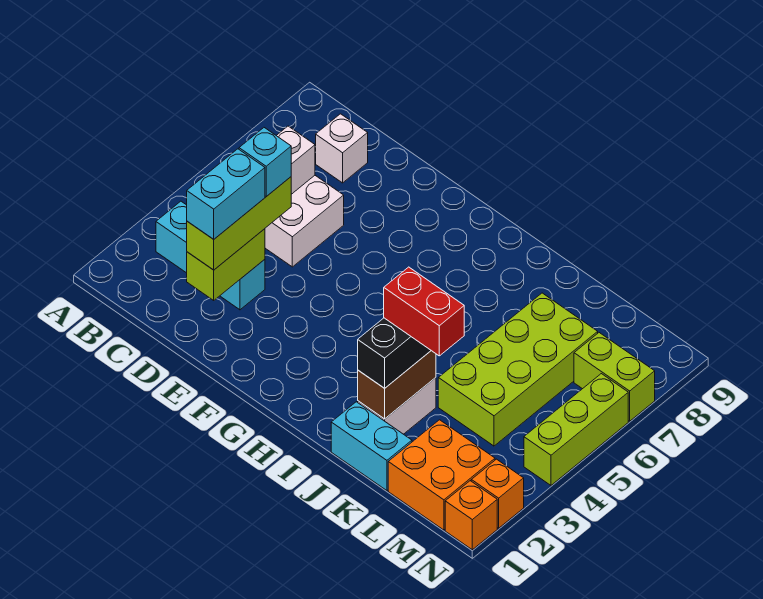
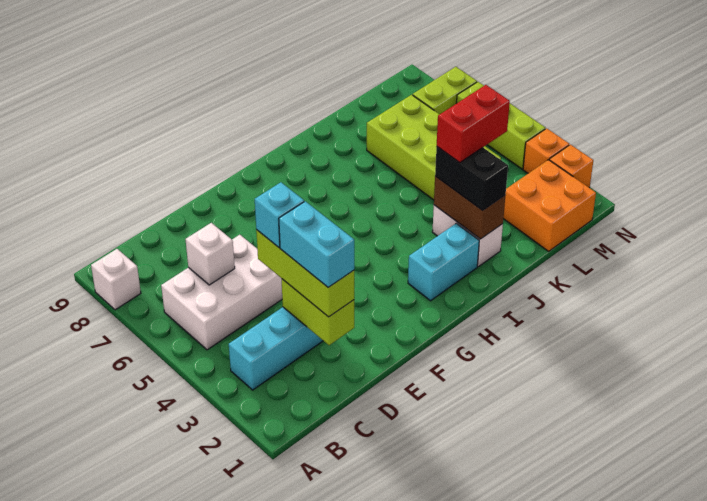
white brick C8 level 1 -> white brick A8 level 1
cyan brick J1:K1 level 1 -> cyan brick H2:I2 level 1
orange brick N1 level 1 -> orange brick N3 level 1

